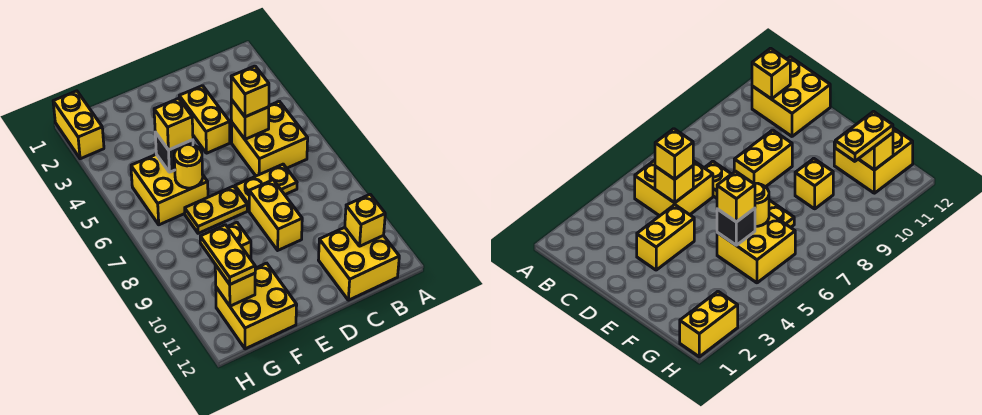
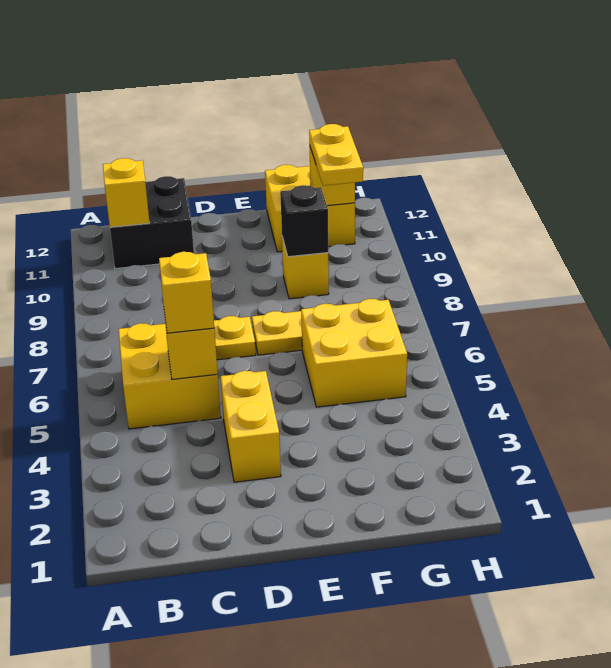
yellow brick B11:C12 level 1 -> black brick B11:C12 level 1
yellow brick D8:D9 level 1 -> none
black brick F5 level 2 -> black brick F9 level 2
yellow brick F5 level 3 -> none
yellow round brick F6 level 2 -> none
yellow brick H1:H2 level 1 -> none

